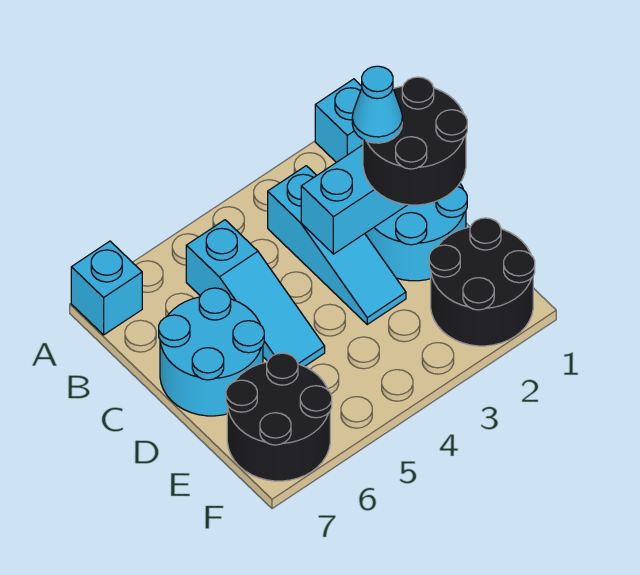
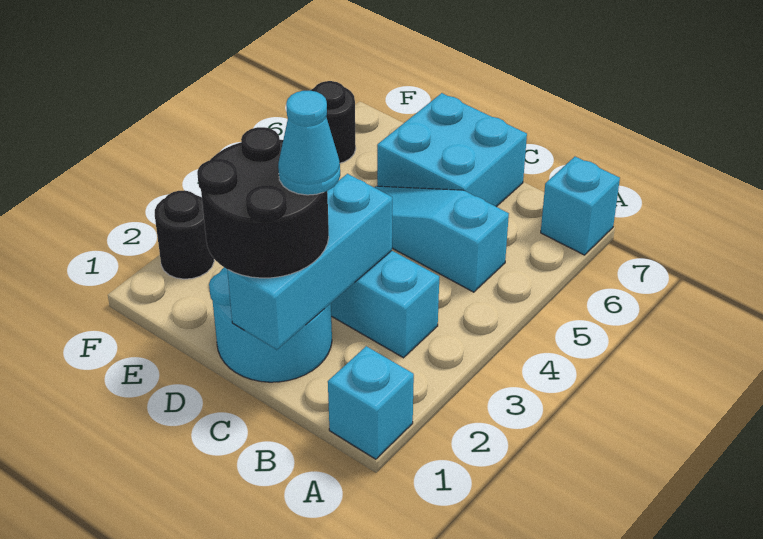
cyan round brick C6:D7 level 1 -> cyan brick C6:D7 level 1
black round brick E1:F2 level 1 -> black round brick F2 level 1
black round brick E6:F7 level 1 -> black round brick F6 level 1

